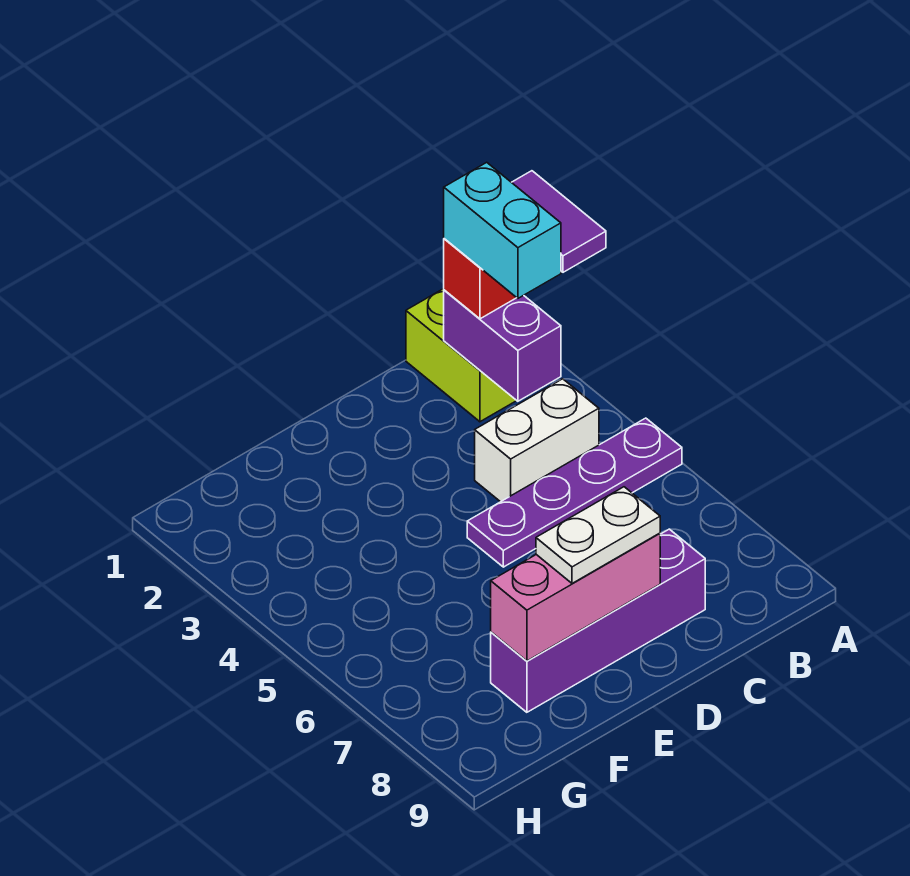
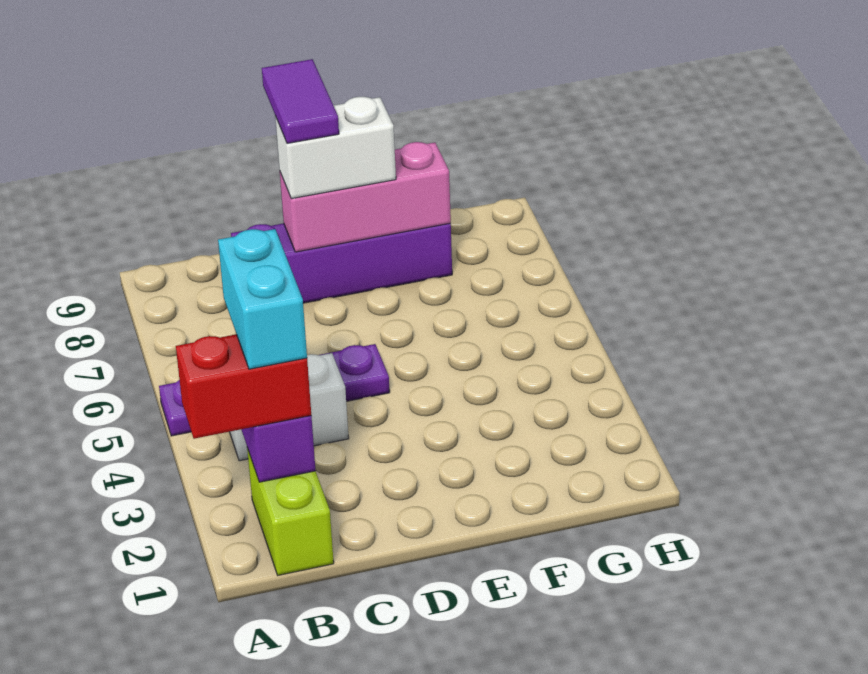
purple tile A2:A3 level 4 -> purple tile D8:D9 level 4
white plate D8:E8 level 3 -> white brick D8:E8 level 3

